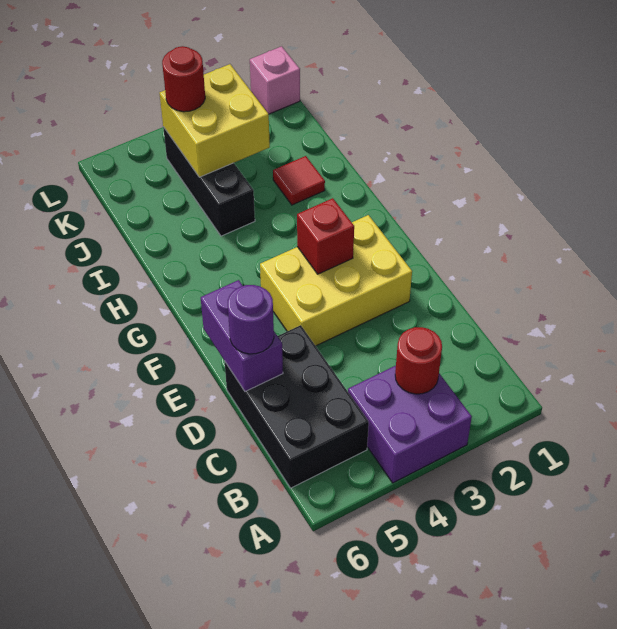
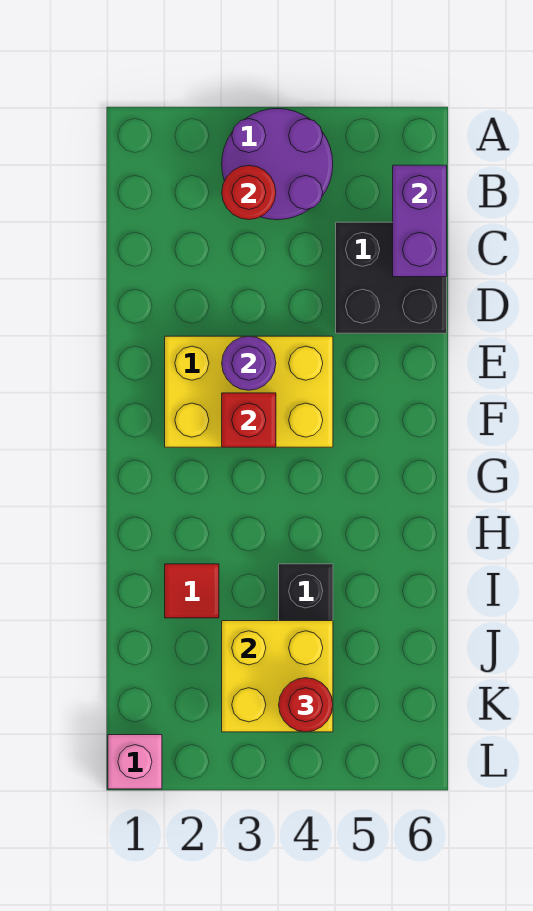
purple brick A3:B4 level 1 -> purple round brick A3:B4 level 1
black brick B5:D6 level 1 -> black brick C5:D6 level 1
purple brick D6:E6 level 2 -> purple brick B6:C6 level 2
purple round brick D6 level 3 -> purple round brick E3 level 2

